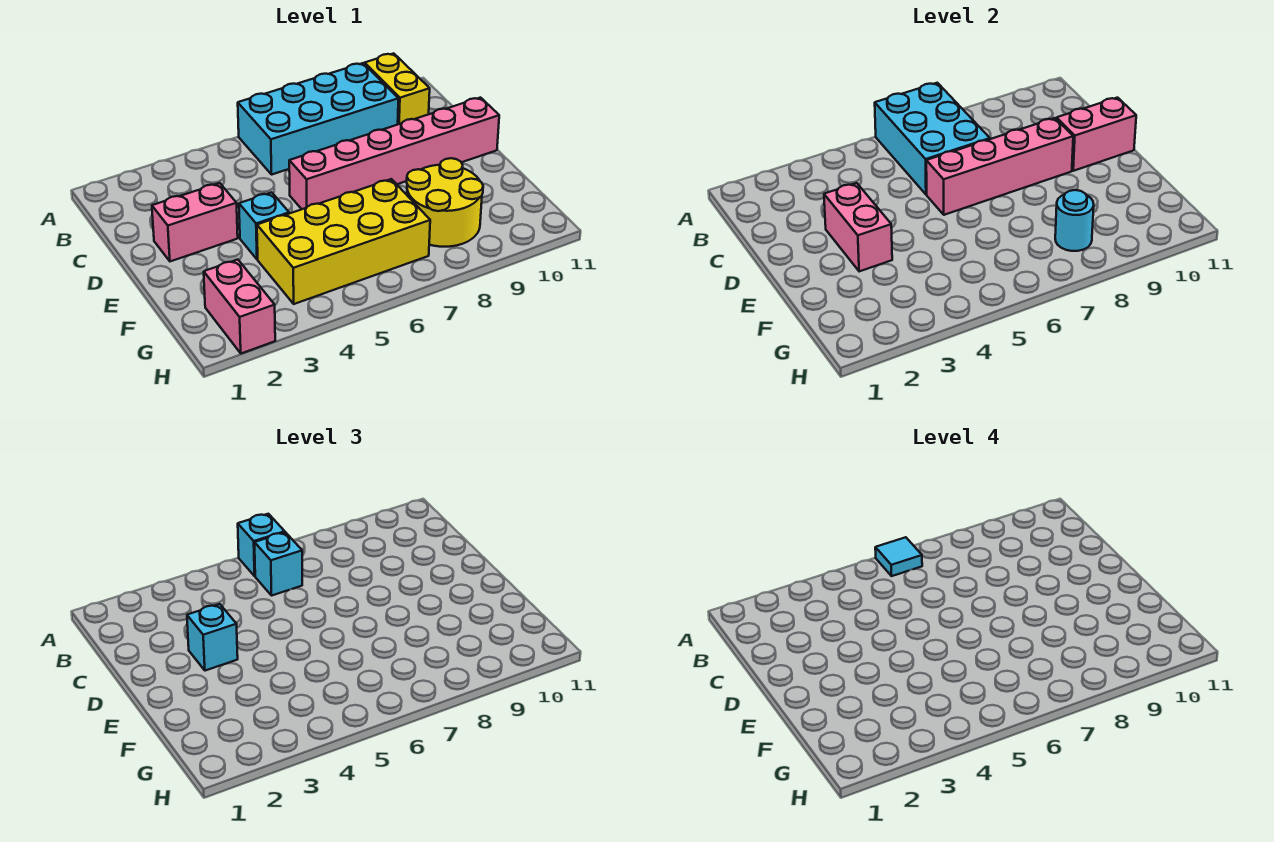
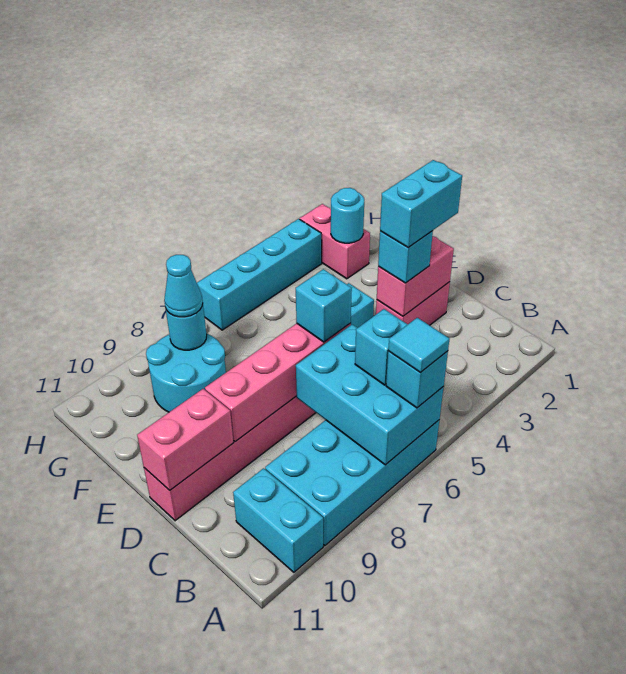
yellow brick A10:B10 level 1 -> cyan brick A10:B10 level 1
none -> cyan brick D2:D3 level 4
pink brick D3:E3 level 2 -> pink brick D2:D3 level 2
none -> cyan brick D6 level 3
yellow brick F4:G7 level 1 -> none
yellow round brick F8:G9 level 1 -> cyan round brick F8:G9 level 1
none -> cyan round brick G2 level 2
none -> cyan cone G8 level 3
none -> cyan brick H3:H6 level 1

